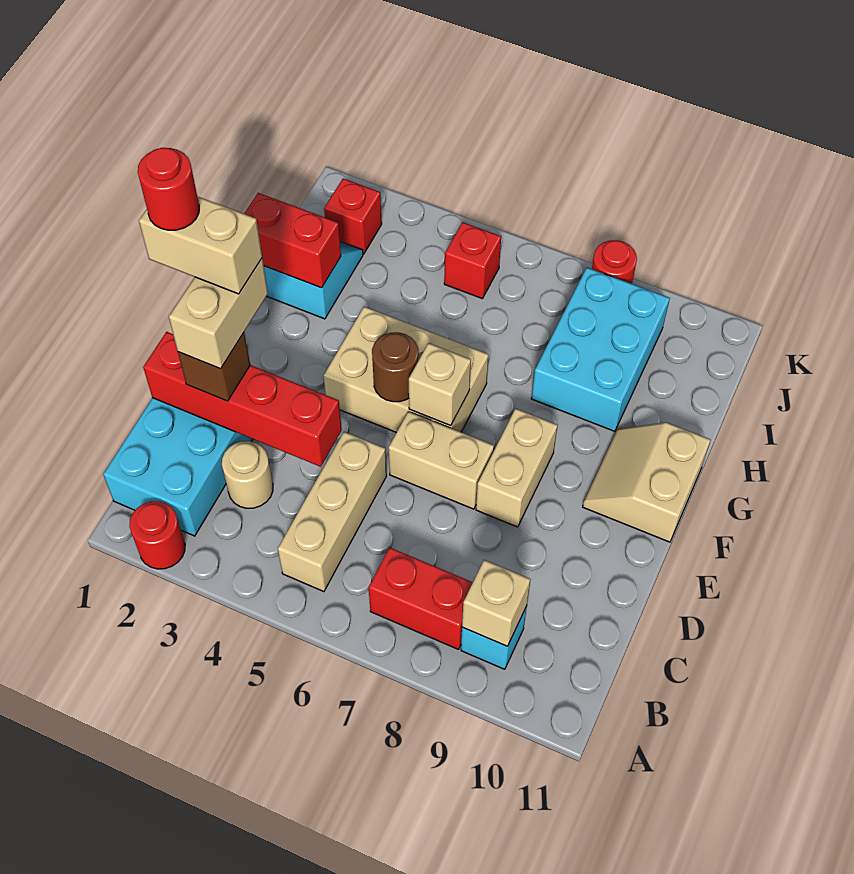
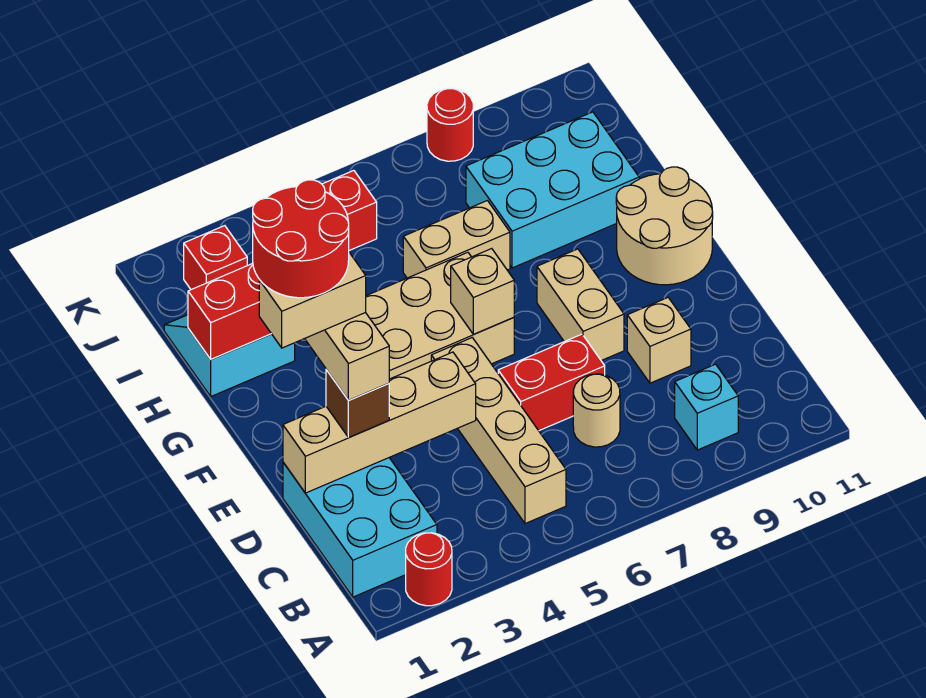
tan brick B5:D5 level 1 -> tan brick B5:E5 level 1
red brick B7:B8 level 1 -> red brick D6:D7 level 1
tan brick B9 level 2 -> tan brick D9 level 1
tan round brick C3 level 1 -> tan round brick C7 level 1
red brick D1:D4 level 2 -> tan brick D1:D4 level 2
red round brick E1 level 6 -> red round brick E1:F2 level 6
tan brick E6:E7 level 1 -> tan brick H6:H7 level 1
brown round brick F5 level 2 -> none
tan slope F10:G11 level 1 top 11 -> tan round brick F10:G11 level 1
cyan brick H8:J9 level 1 -> cyan brick H8:I10 level 1

